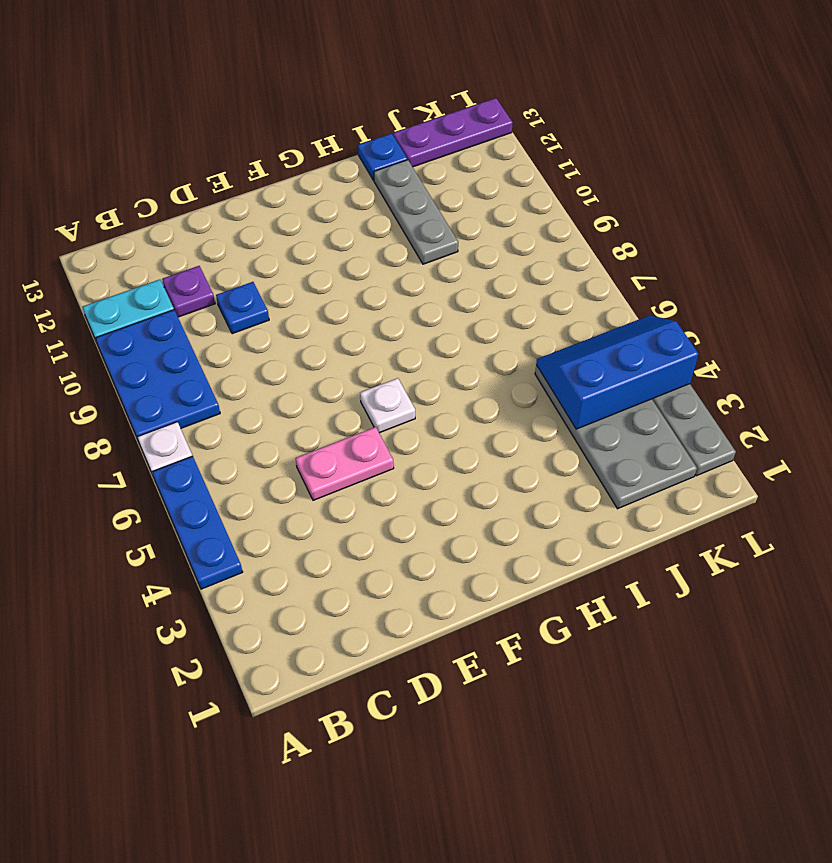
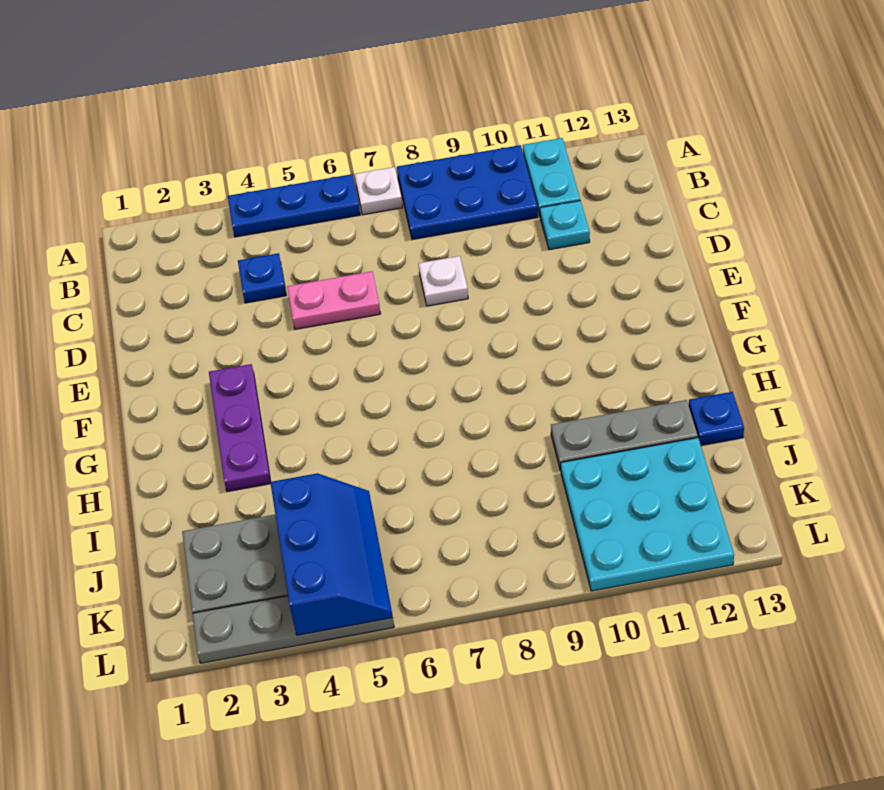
purple plate C11 level 1 -> cyan plate C11 level 1
pink plate D5:E5 level 1 -> pink plate D5:D6 level 1
blue plate D10 level 1 -> blue plate C4 level 1
white plate F6 level 1 -> white plate D8 level 1
none -> cyan plate J10:L12 level 1
purple plate J13:L13 level 1 -> purple plate F3:H3 level 1

